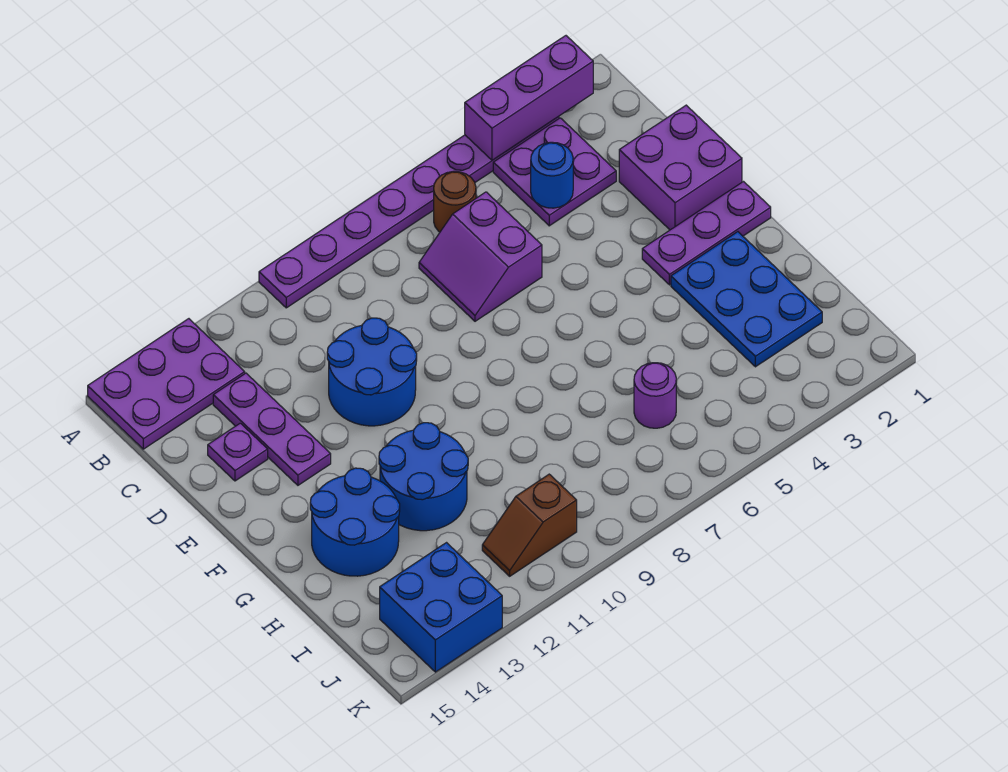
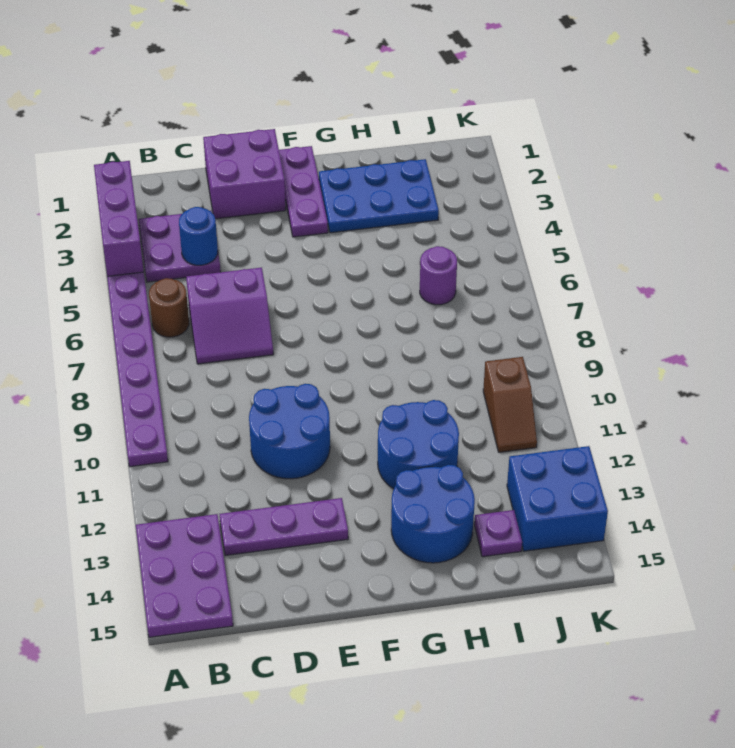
purple plate D14 level 1 -> purple plate I14 level 1

